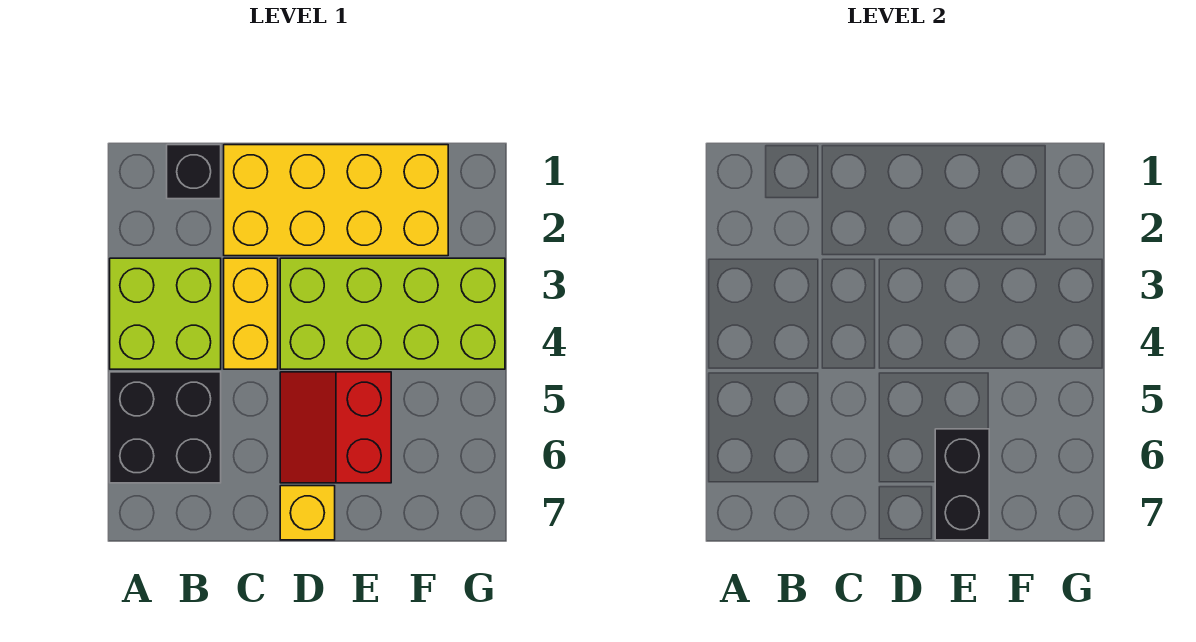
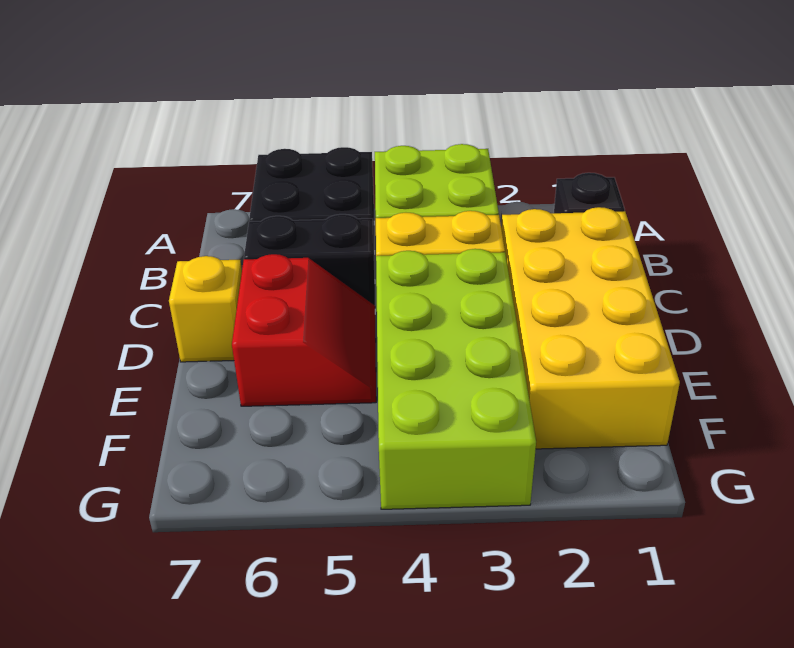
red slope D5:E6 level 1 top E -> red slope D5:E6 level 1 top 6
black brick E6:E7 level 2 -> black brick C5:C6 level 1

